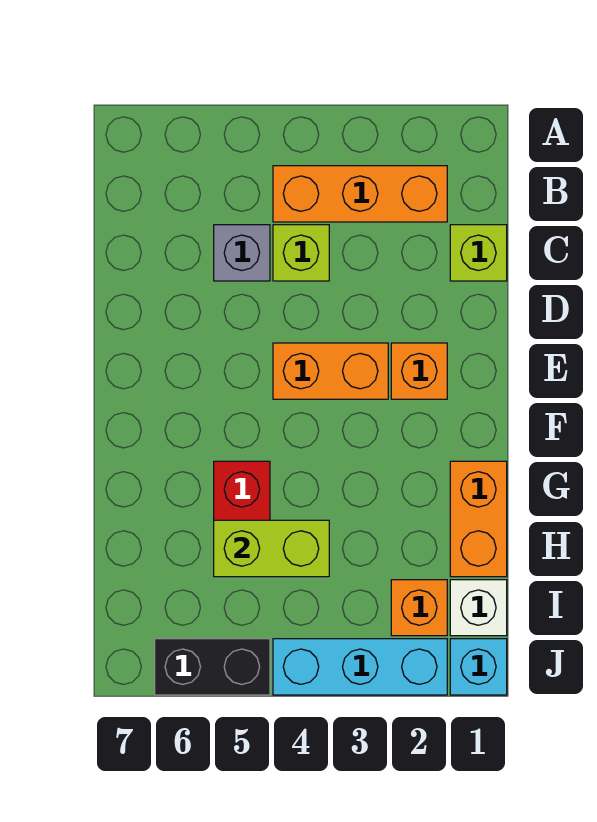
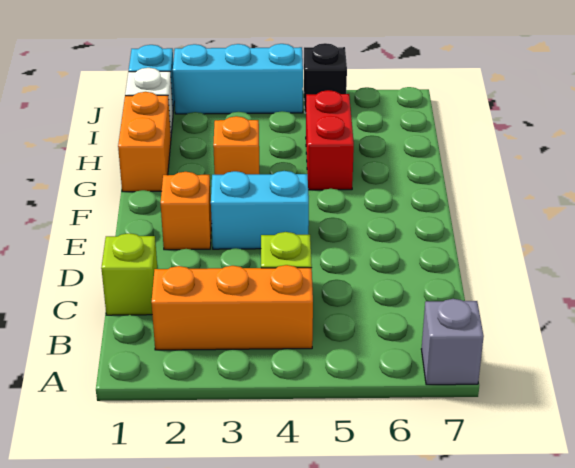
grey brick C5 level 1 -> grey brick A7 level 1
orange brick E3:E4 level 1 -> cyan brick E3:E4 level 1
lime brick H4:H5 level 2 -> none
orange brick I2 level 1 -> orange brick G3 level 1
black brick J5:J6 level 1 -> black brick J5 level 1

